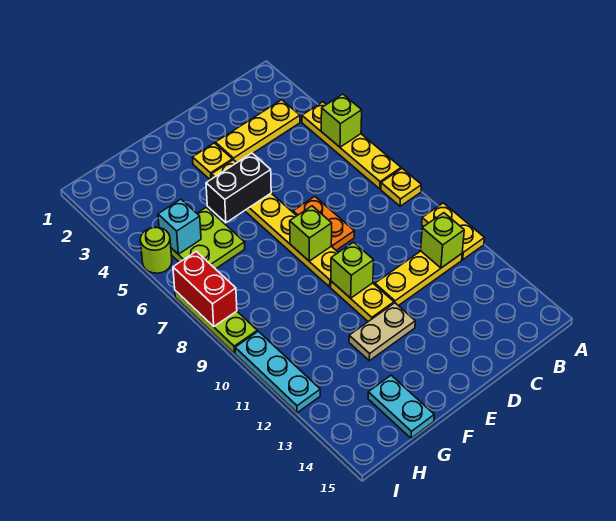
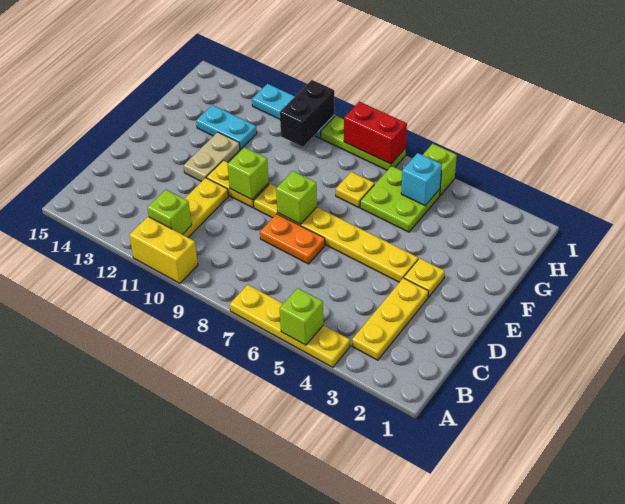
yellow plate A8 level 1 -> yellow plate G7 level 1
yellow plate A10:A11 level 1 -> yellow brick A10:A11 level 1
black brick E5:F5 level 2 -> black brick H10:I10 level 2
cyan plate G14:G15 level 1 -> cyan plate G12:G13 level 1
lime round brick I5 level 1 -> lime brick I5 level 1

